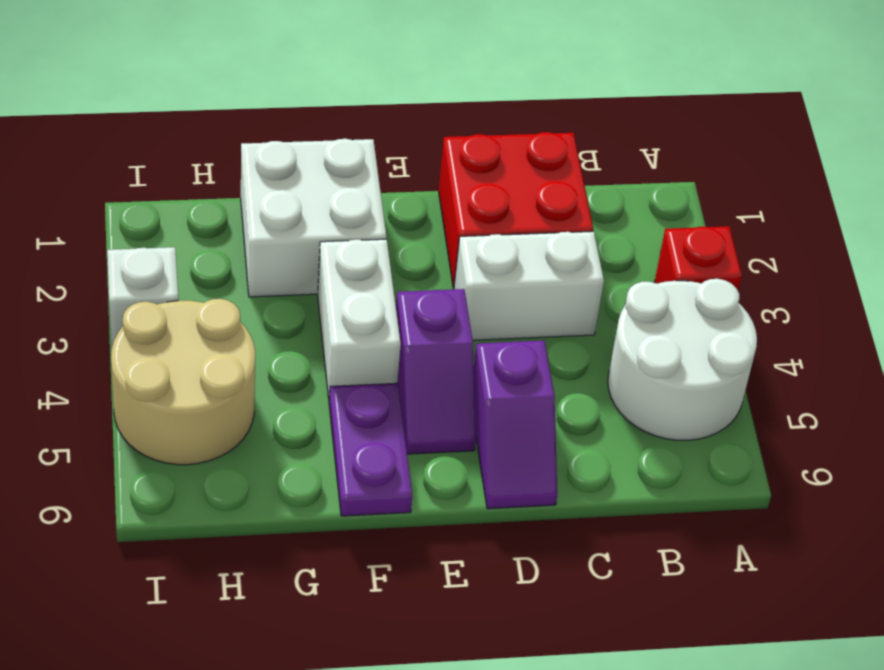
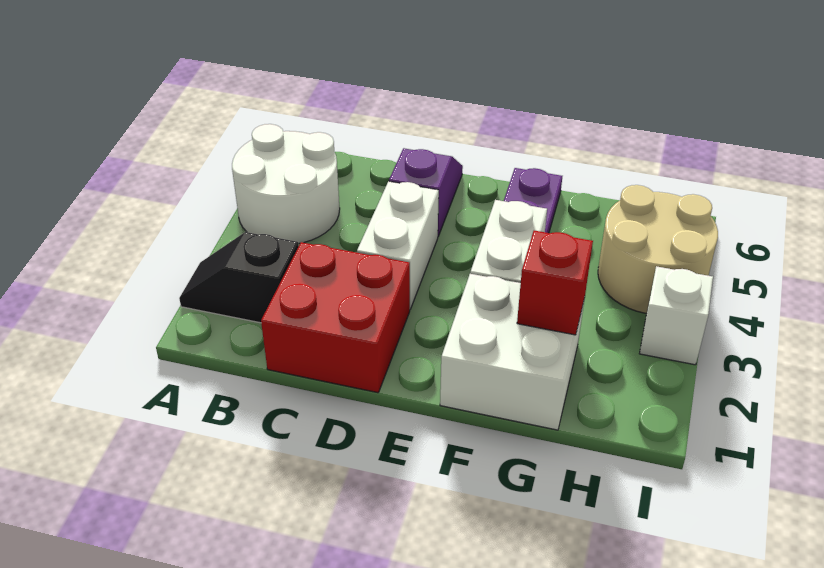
none -> black slope A2:B2 level 1 top B
red brick A3 level 1 -> red brick G2 level 2
white brick C3:D3 level 1 -> white brick D3:D4 level 1
purple slope E4:E5 level 1 top 4 -> none

